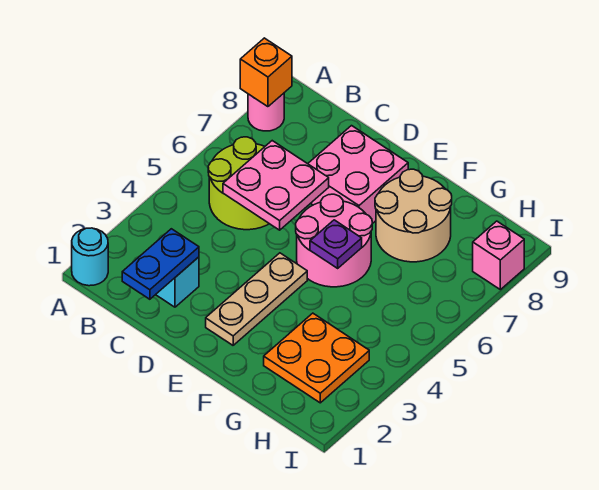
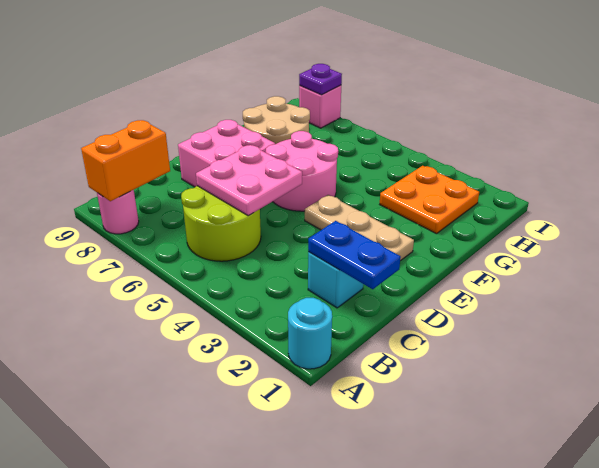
orange brick A8 level 2 -> orange brick A8:B8 level 2
purple plate F5 level 2 -> purple plate I8 level 2

